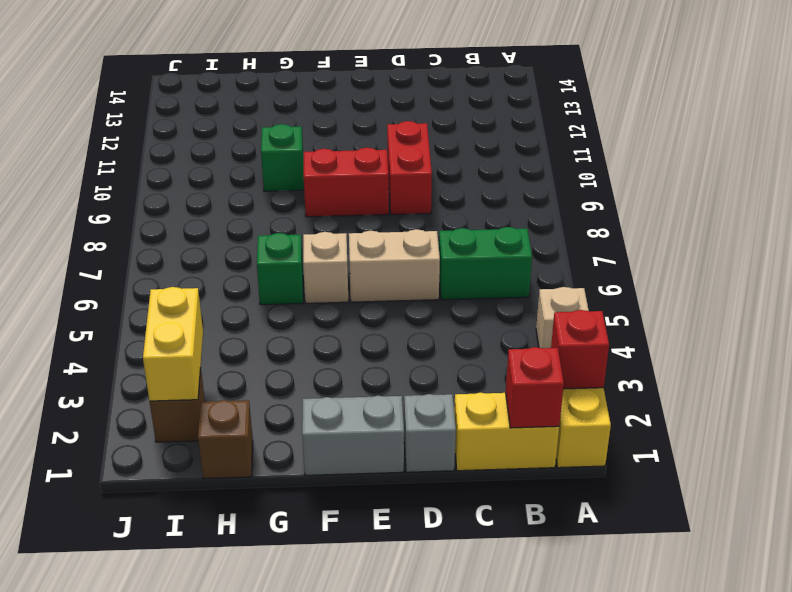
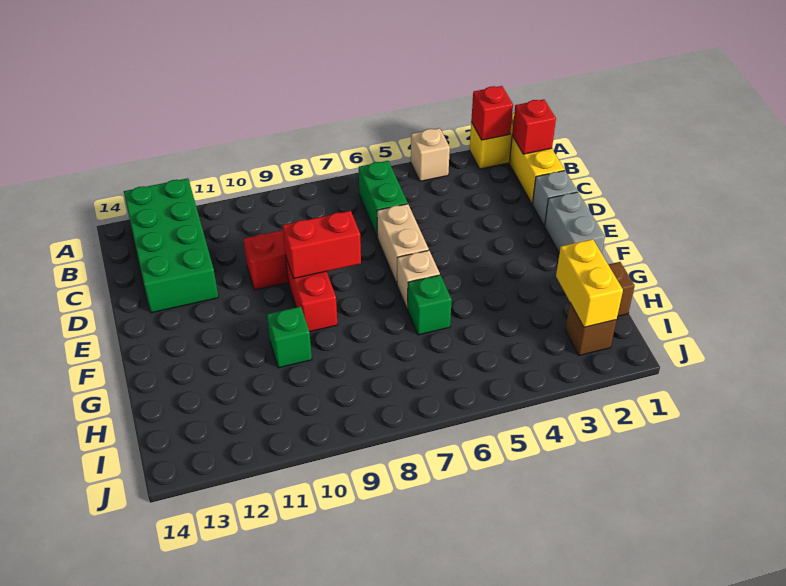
none -> green brick A12:D13 level 1
none -> red brick E8:E9 level 2
yellow brick I2:I3 level 2 -> yellow brick H2:I2 level 2

